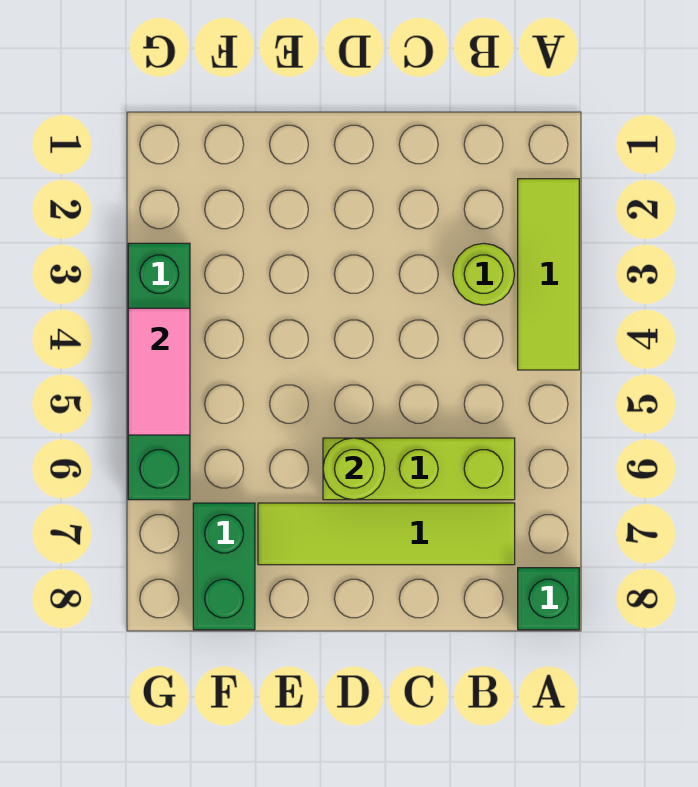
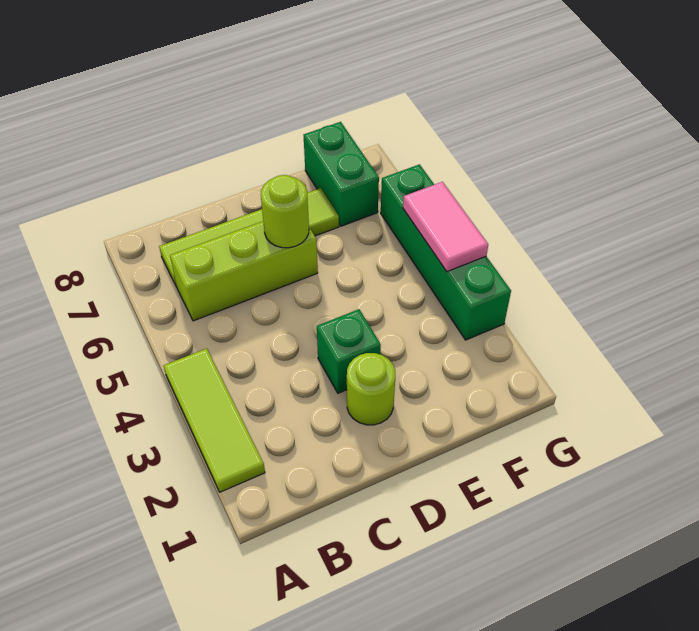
green brick A8 level 1 -> green brick D3 level 1
lime round brick B3 level 1 -> lime round brick D2 level 1

